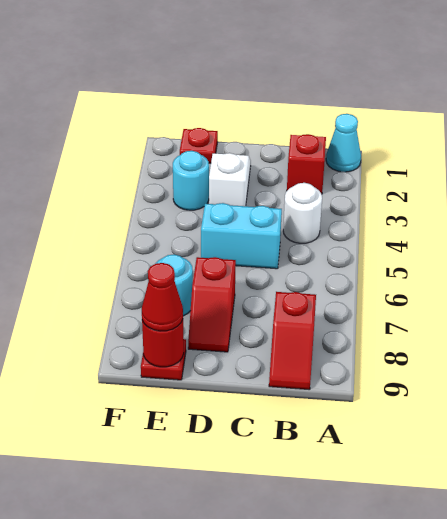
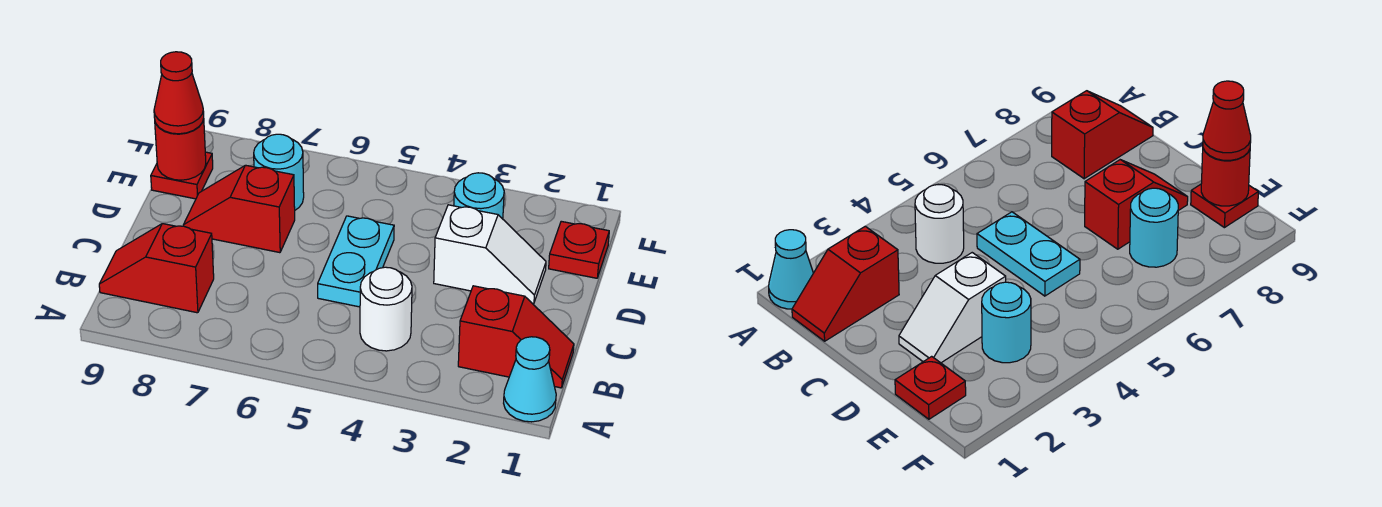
cyan brick C5:D5 level 1 -> cyan plate C5:D5 level 1

